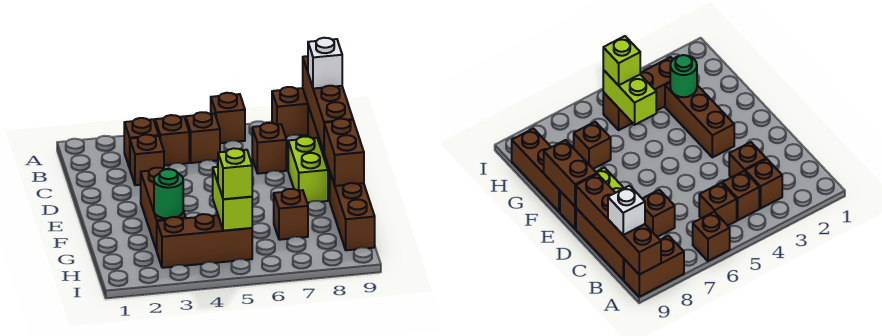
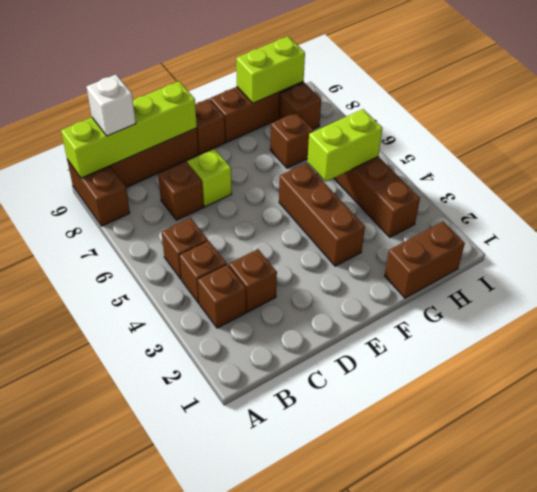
brown brick A6 level 1 -> brown brick H8 level 1
brown brick A9:D9 level 2 -> lime brick A9:D9 level 2
lime brick D8:E8 level 1 -> lime brick G9:H9 level 2
brown brick E3:G3 level 1 -> brown brick F3:F5 level 1
brown brick E9:F9 level 2 -> brown brick G1:H1 level 1
green round brick G3 level 2 -> none
lime brick H5 level 3 -> lime brick D7 level 1

